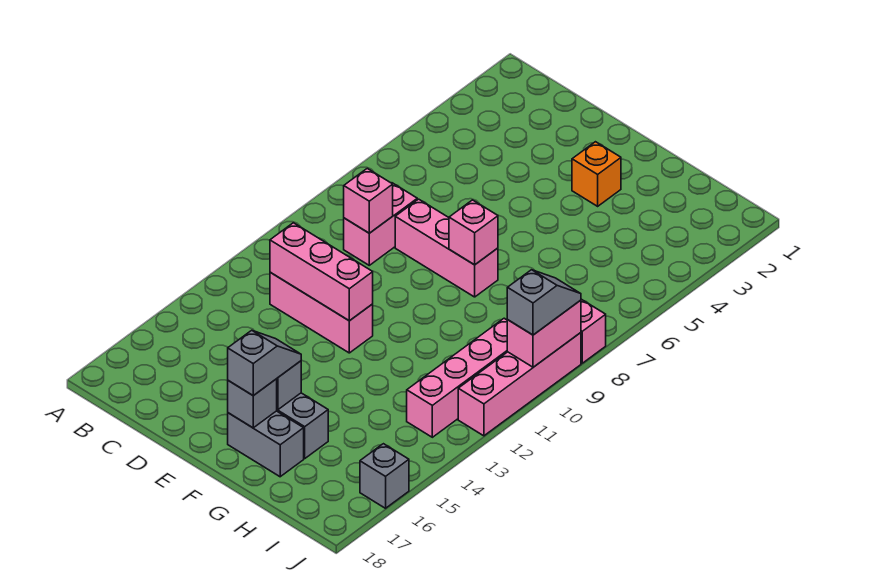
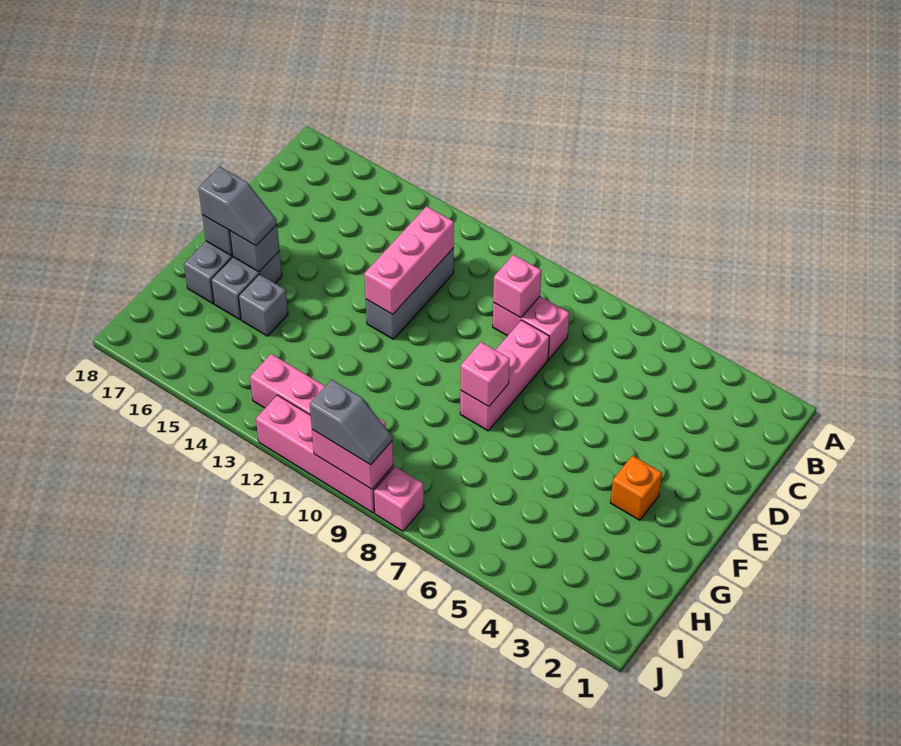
pink brick C12:E12 level 1 -> grey brick C12:E12 level 1
grey brick J16 level 1 -> grey brick G15 level 1

